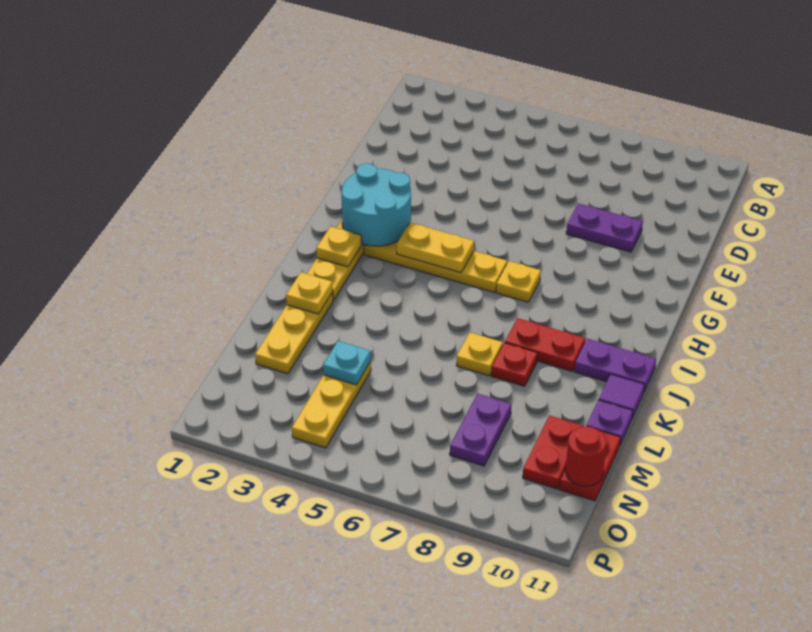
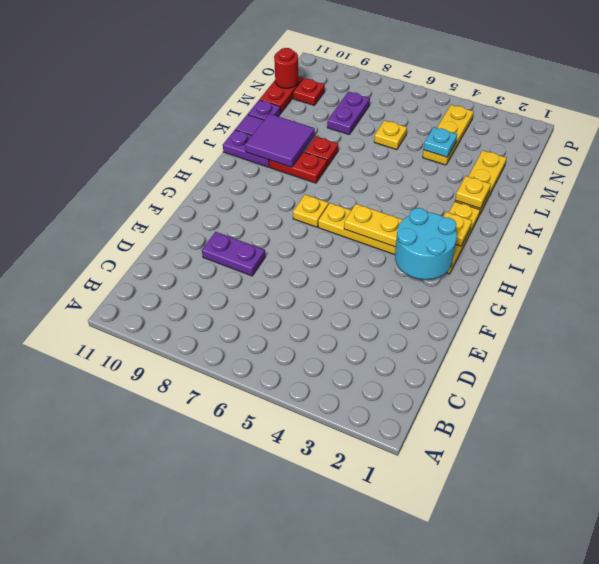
none -> purple tile J9:K10 level 2
yellow plate K7 level 1 -> yellow plate M6 level 1
red plate M10:N10 level 1 -> red plate N10 level 1

